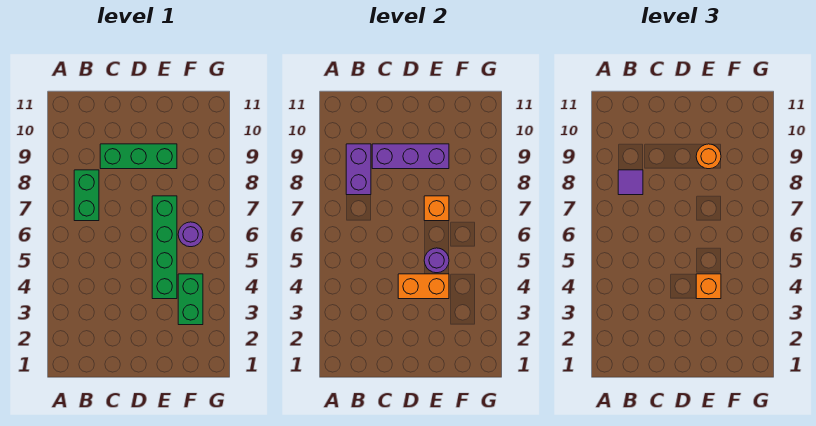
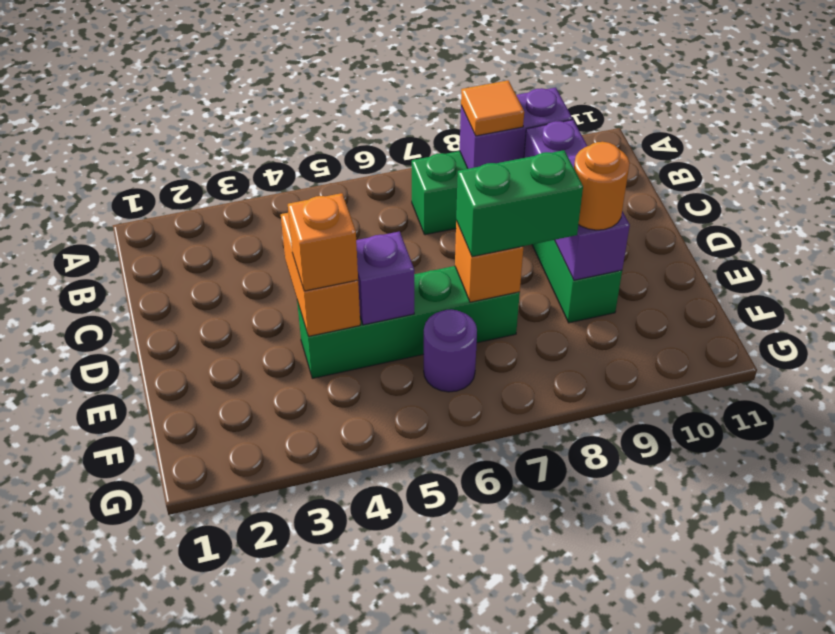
purple tile B8 level 3 -> orange tile B8 level 3
purple round brick E5 level 2 -> purple brick E5 level 2
green brick F3:F4 level 1 -> green brick E7:E8 level 3

